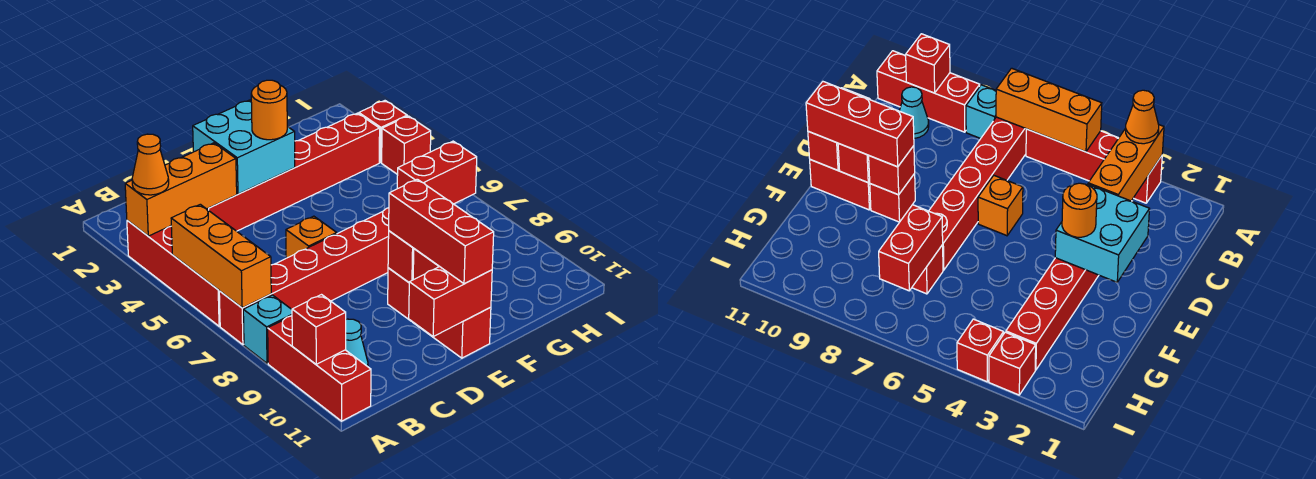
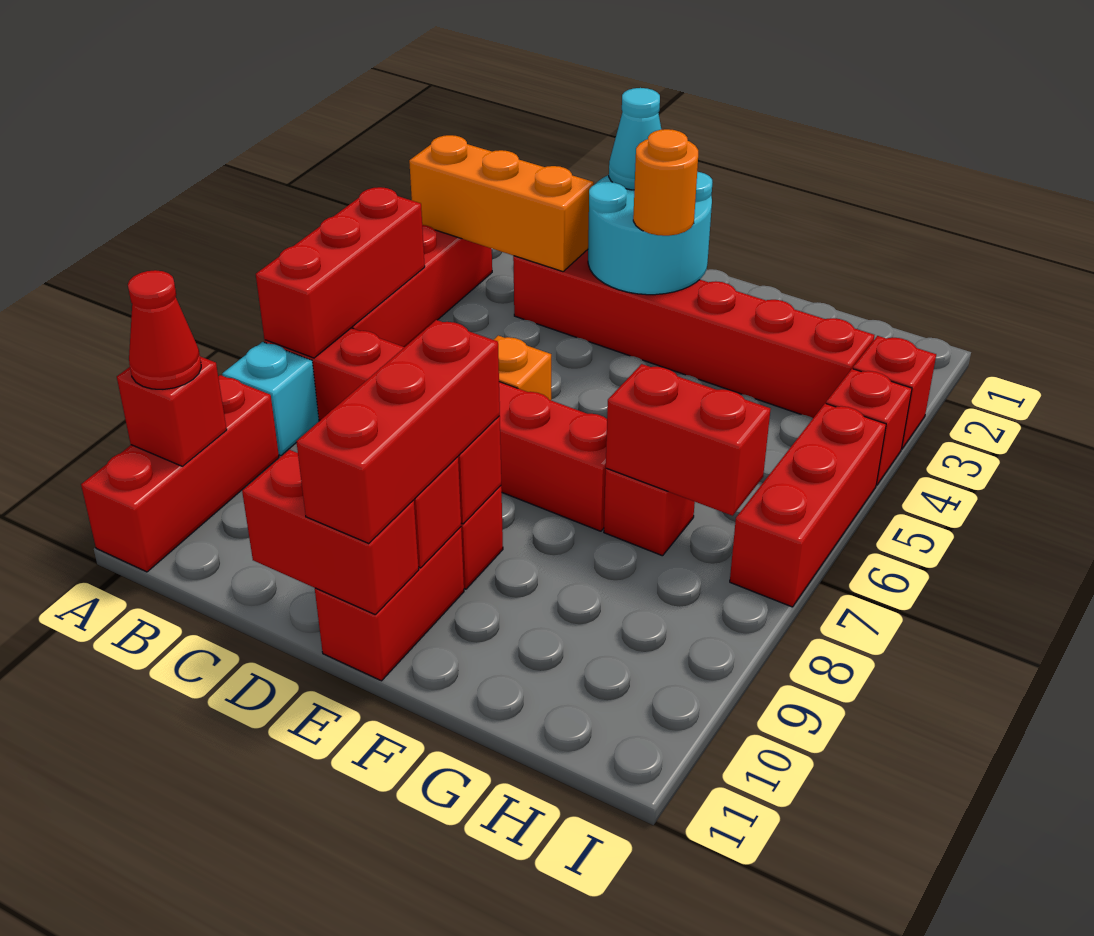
orange cone A3 level 3 -> none
orange brick A5:A7 level 2 -> red brick A5:A7 level 2
none -> red cone A10 level 3
cyan cone B10 level 1 -> cyan cone D2 level 3
cyan brick D2:E3 level 2 -> cyan round brick D2:E3 level 2
none -> red brick I5:I7 level 1

